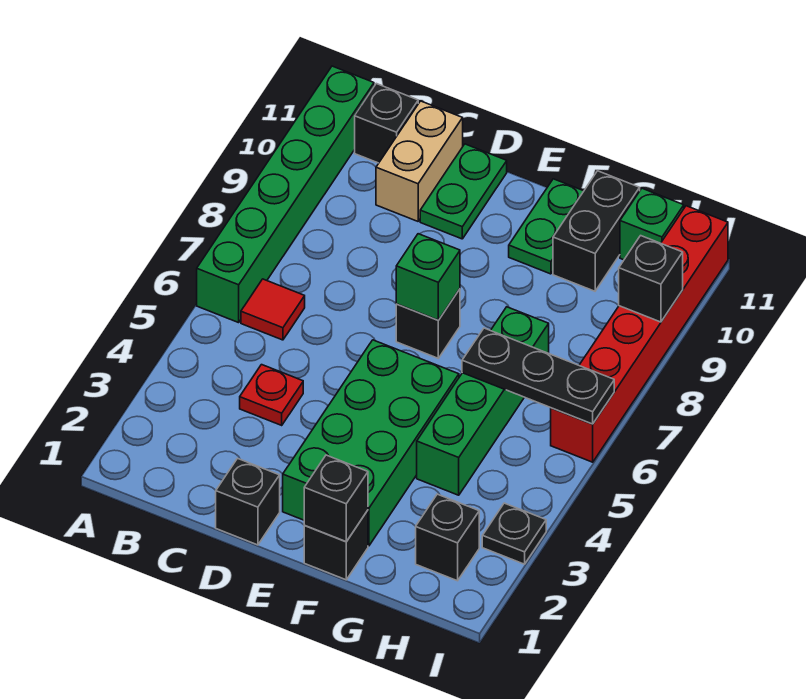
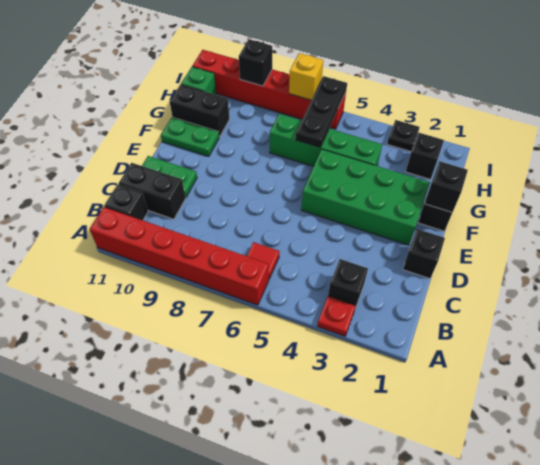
green brick A6:A11 level 1 -> red brick A6:A11 level 1
red plate C4 level 1 -> red plate A3 level 1
tan brick C10:C11 level 1 -> black brick C10:C11 level 1
black brick E7 level 1 -> black brick B3 level 1
green brick E7 level 2 -> none
none -> yellow brick I7 level 2

